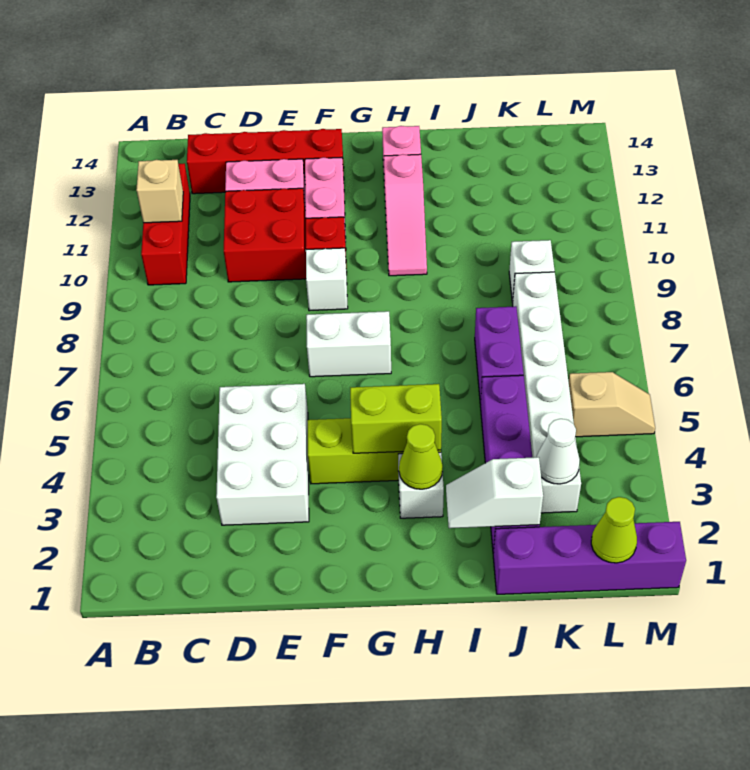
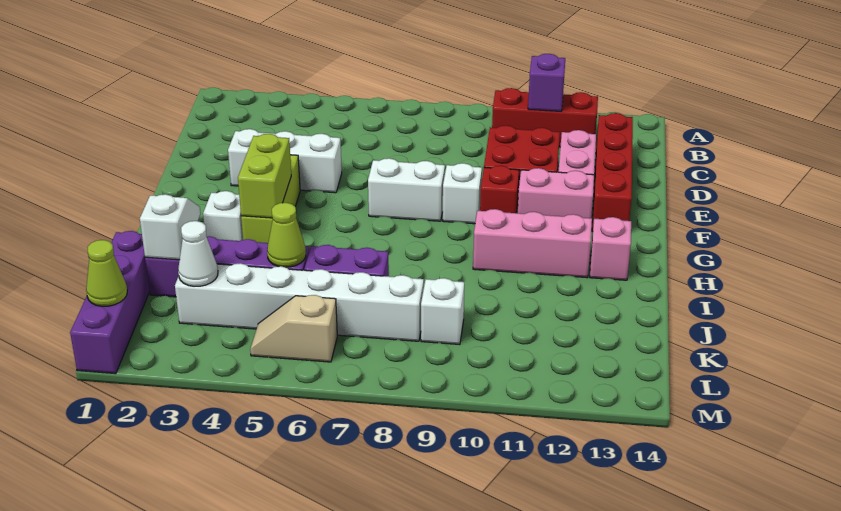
tan brick B11 level 2 -> purple brick B11 level 2
white brick D3:E5 level 1 -> white brick E3:E5 level 1
white brick F7:G7 level 1 -> white brick F7:F8 level 1
lime cone H3 level 2 -> lime cone J5 level 2
pink slope H10:H12 level 1 top 12 -> pink brick H10:H12 level 1
tan slope L5:M5 level 1 top L -> tan slope L5:L6 level 1 top 6

